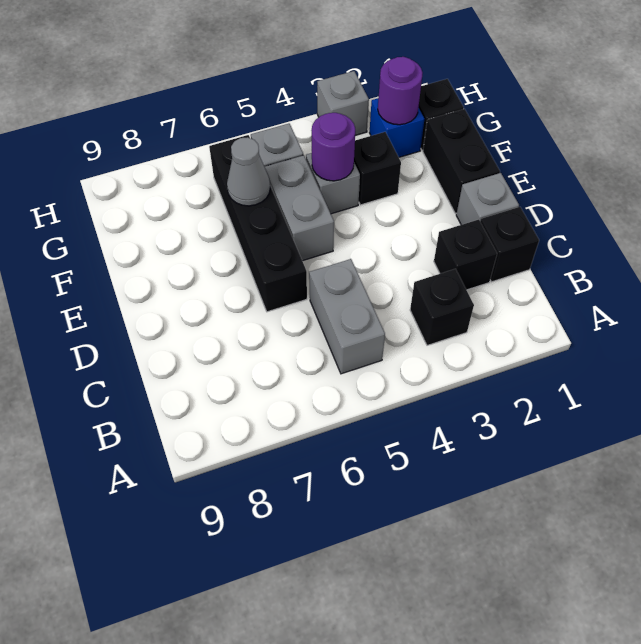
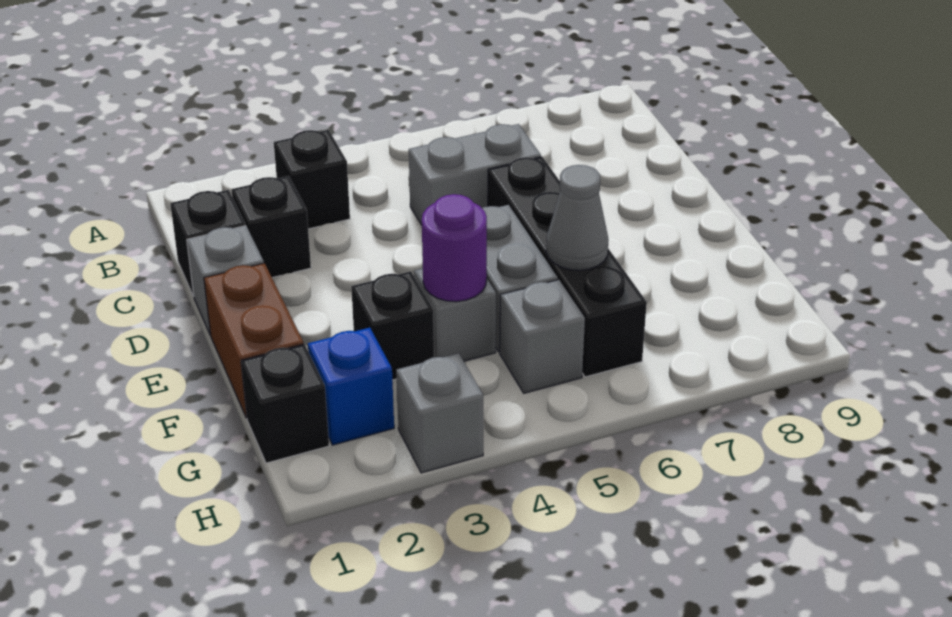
grey brick B5:C5 level 1 -> grey brick C5:C6 level 1
black brick E1:F1 level 1 -> brown brick E1:F1 level 1
purple round brick G2 level 2 -> none

